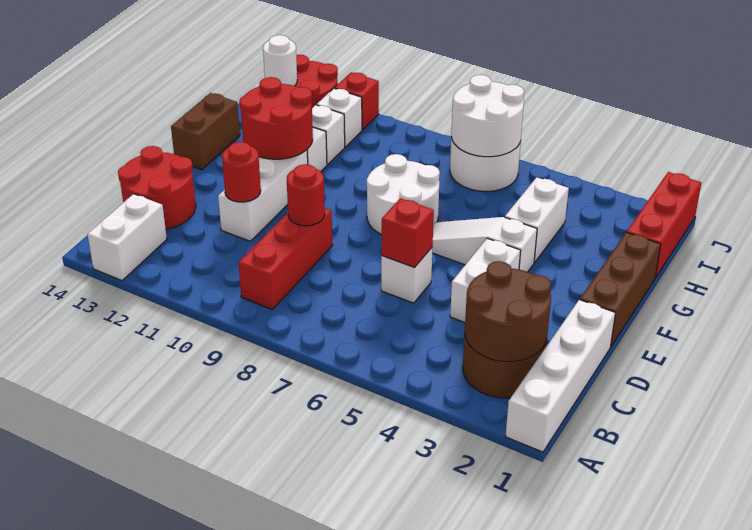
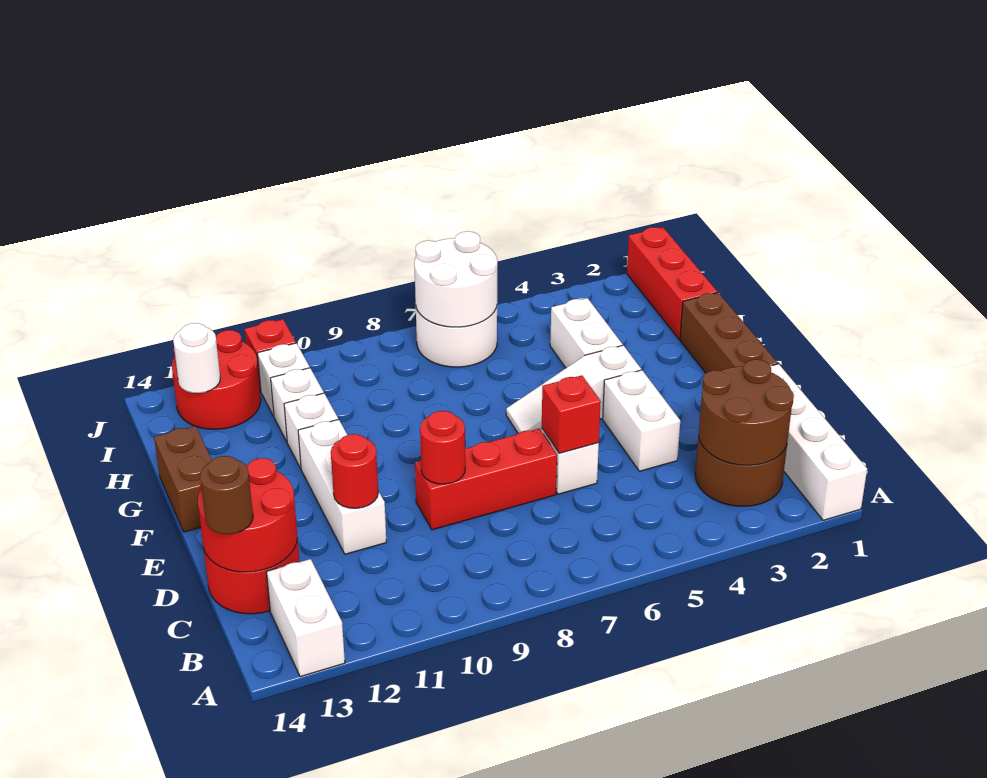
red brick B9:D9 level 1 -> red brick D7:D9 level 1
none -> brown round brick C14 level 3
white round brick F7:G8 level 1 -> none
red round brick F11:G12 level 2 -> red round brick C13:D14 level 2

